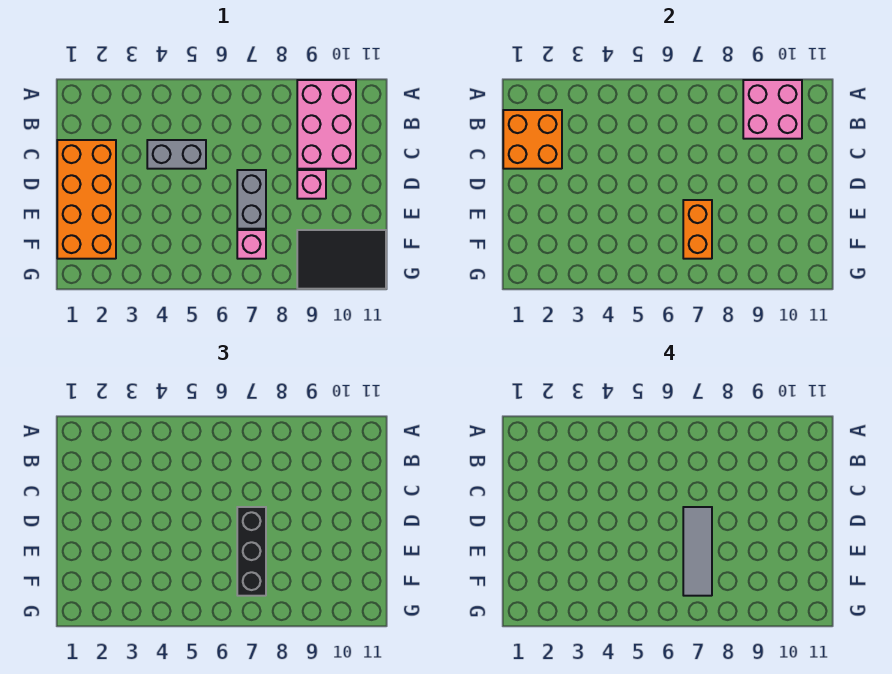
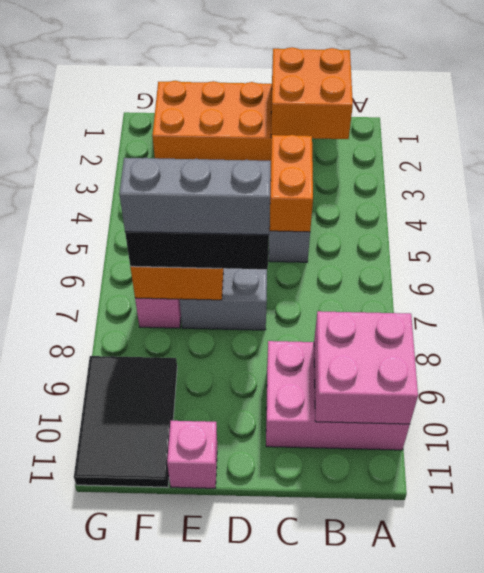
none -> orange brick C4:C5 level 2
grey tile D7:F7 level 4 -> grey brick D7:F7 level 4
pink brick D9 level 1 -> pink brick E11 level 1

